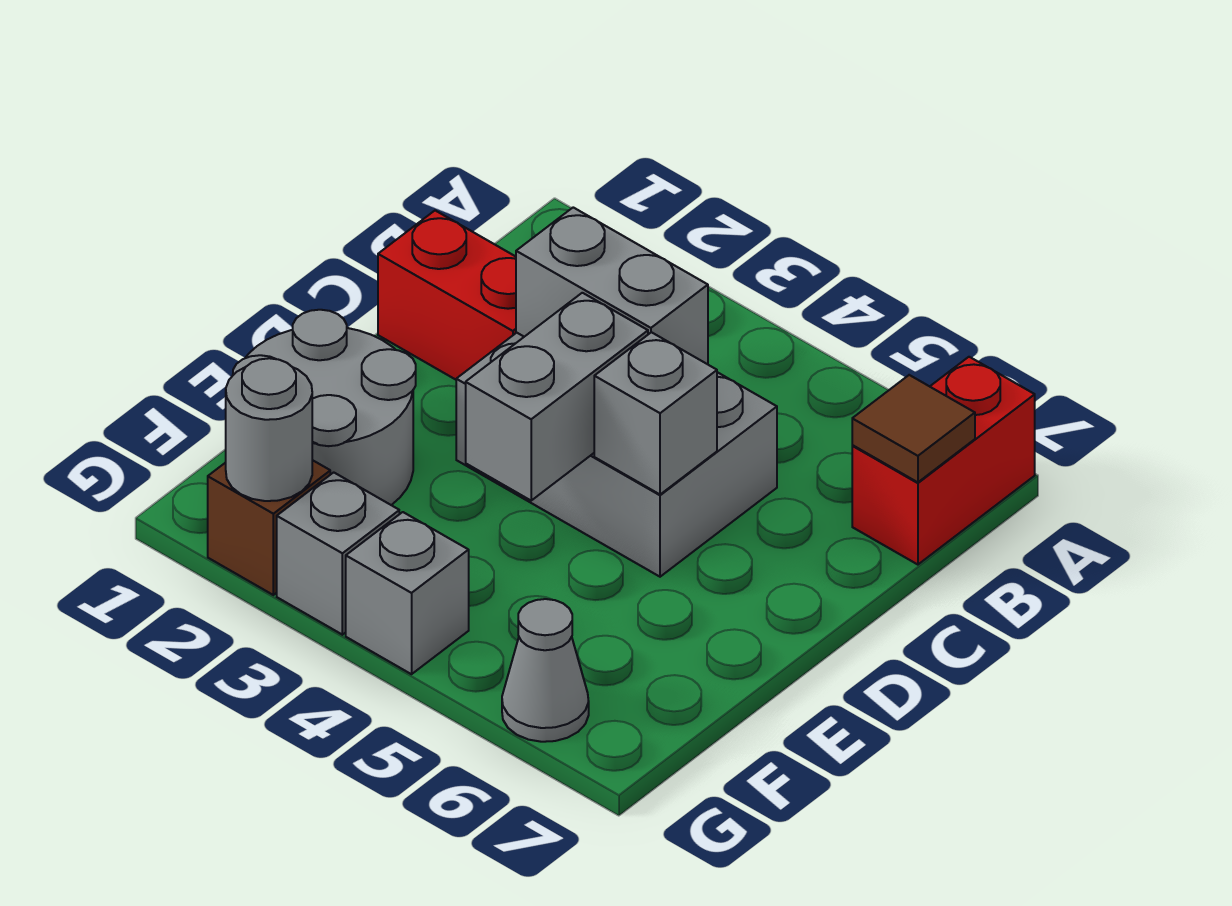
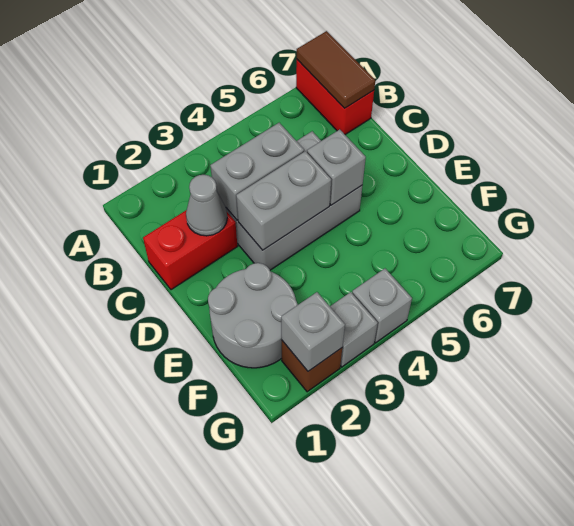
brown tile B7 level 2 -> brown tile A7:B7 level 2
grey brick D4:E4 level 2 -> grey brick D3:D4 level 2
grey round brick G2 level 2 -> grey brick G2 level 2
grey cone G6 level 1 -> grey cone C2 level 2

